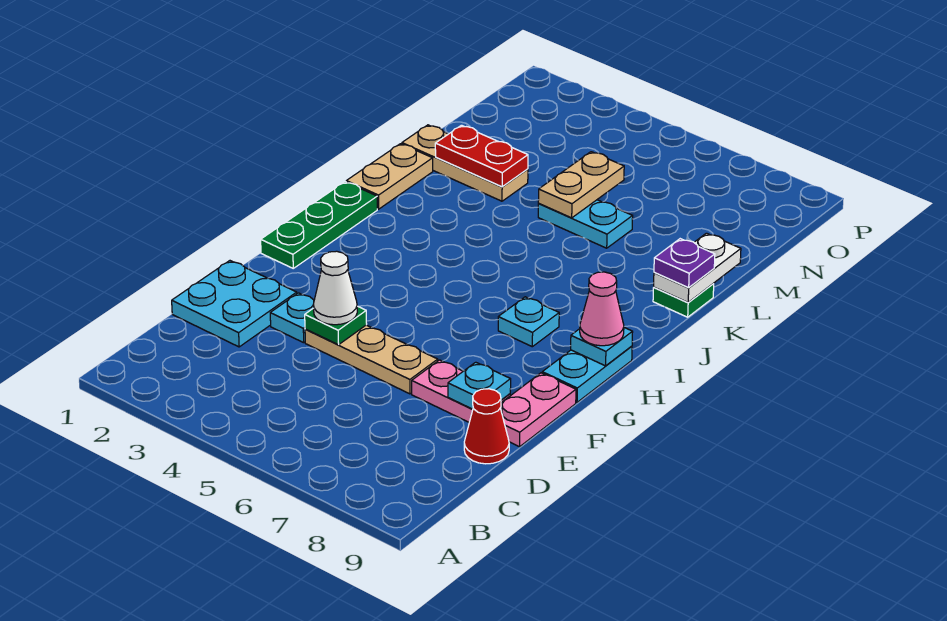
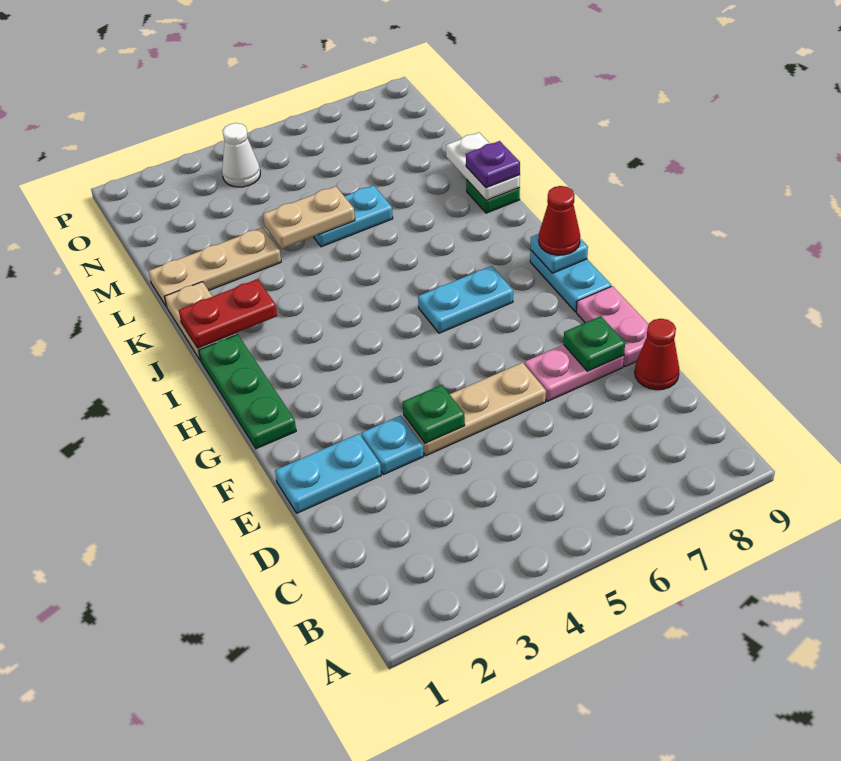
cyan plate D1:E2 level 1 -> cyan plate E1:E2 level 1
white cone E4 level 3 -> white cone O4 level 1
cyan plate E8 level 2 -> green plate E8 level 2
cyan plate H7 level 1 -> cyan plate H6:H7 level 1
pink cone H9 level 3 -> red cone H9 level 3
red plate L2:L3 level 2 -> red plate J1:J2 level 2
tan plate L5:M5 level 2 -> tan plate L4:L5 level 2

